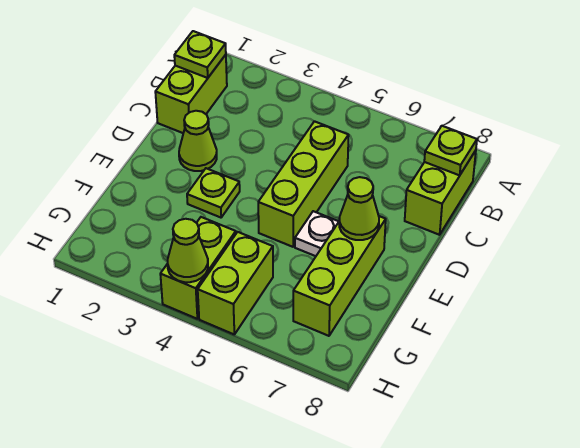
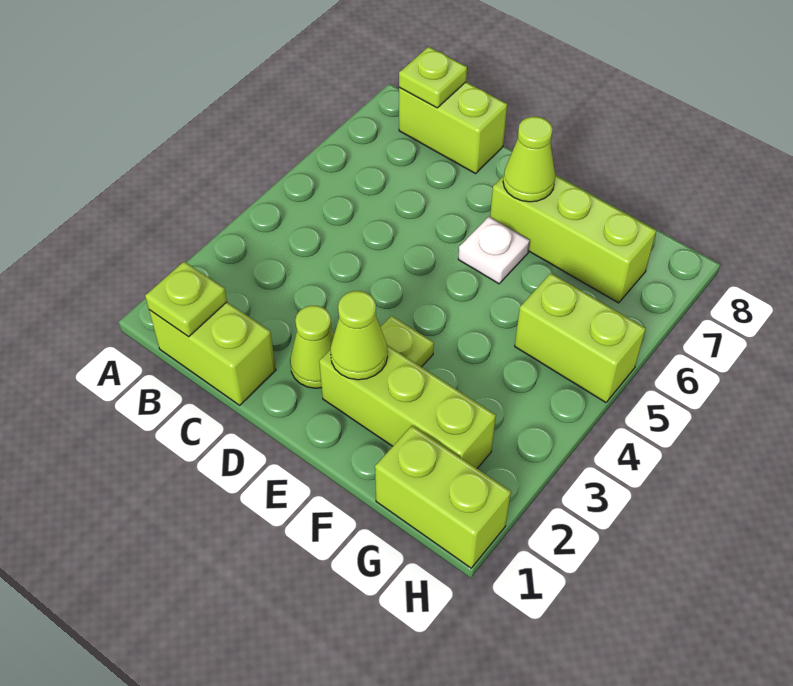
lime brick C5:E5 level 1 -> lime brick E2:G2 level 1
lime brick G4:H4 level 1 -> lime brick G1:H1 level 1
lime cone H4 level 2 -> lime cone E2 level 2

